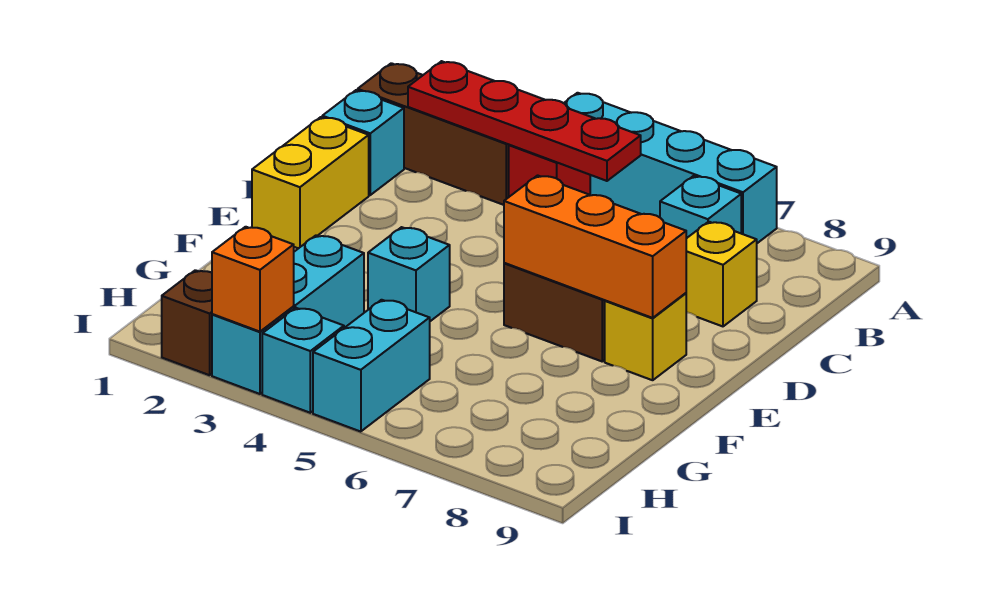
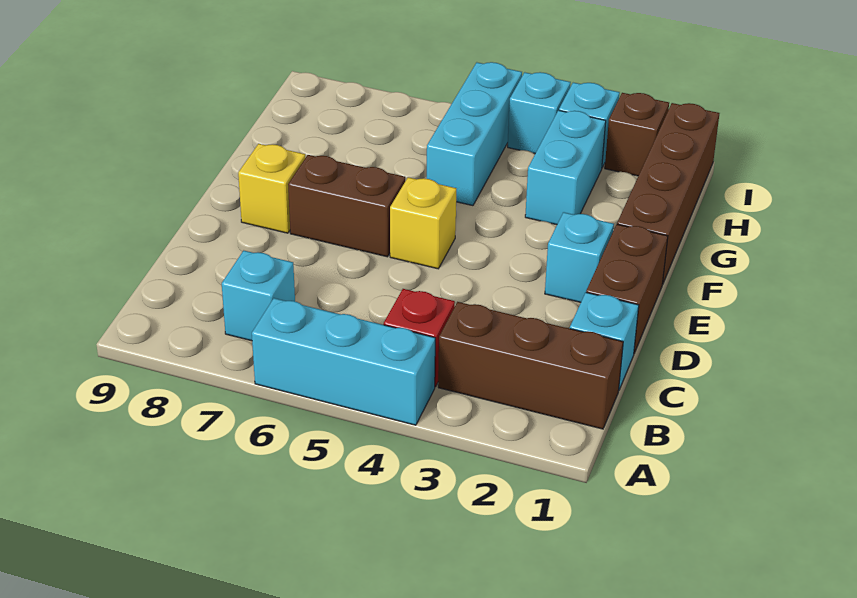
cyan brick A4:A7 level 1 -> cyan brick A4:A6 level 1
red plate B2:B5 level 2 -> none
yellow brick C8 level 1 -> yellow brick E5 level 1
yellow brick D1:E1 level 1 -> brown brick D1:E1 level 1
orange brick E6:E8 level 2 -> none
none -> brown brick F1:I1 level 1
cyan brick F4 level 1 -> cyan brick E2 level 1
cyan brick H5:I5 level 1 -> cyan brick G5:I5 level 1
orange brick I3 level 2 -> none

